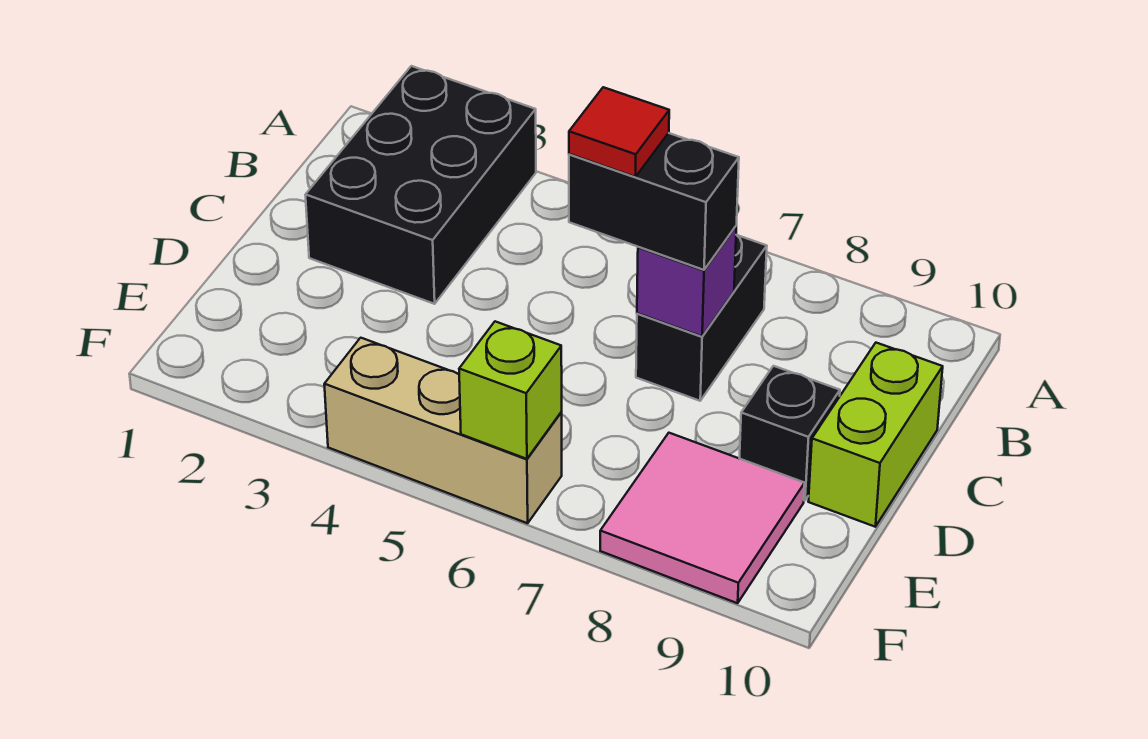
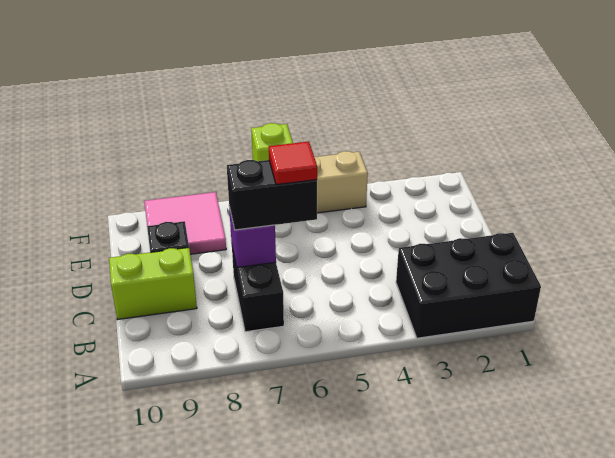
black brick A2:C3 level 1 -> black brick A1:B3 level 1
lime brick C10:D10 level 1 -> lime brick C9:C10 level 1

